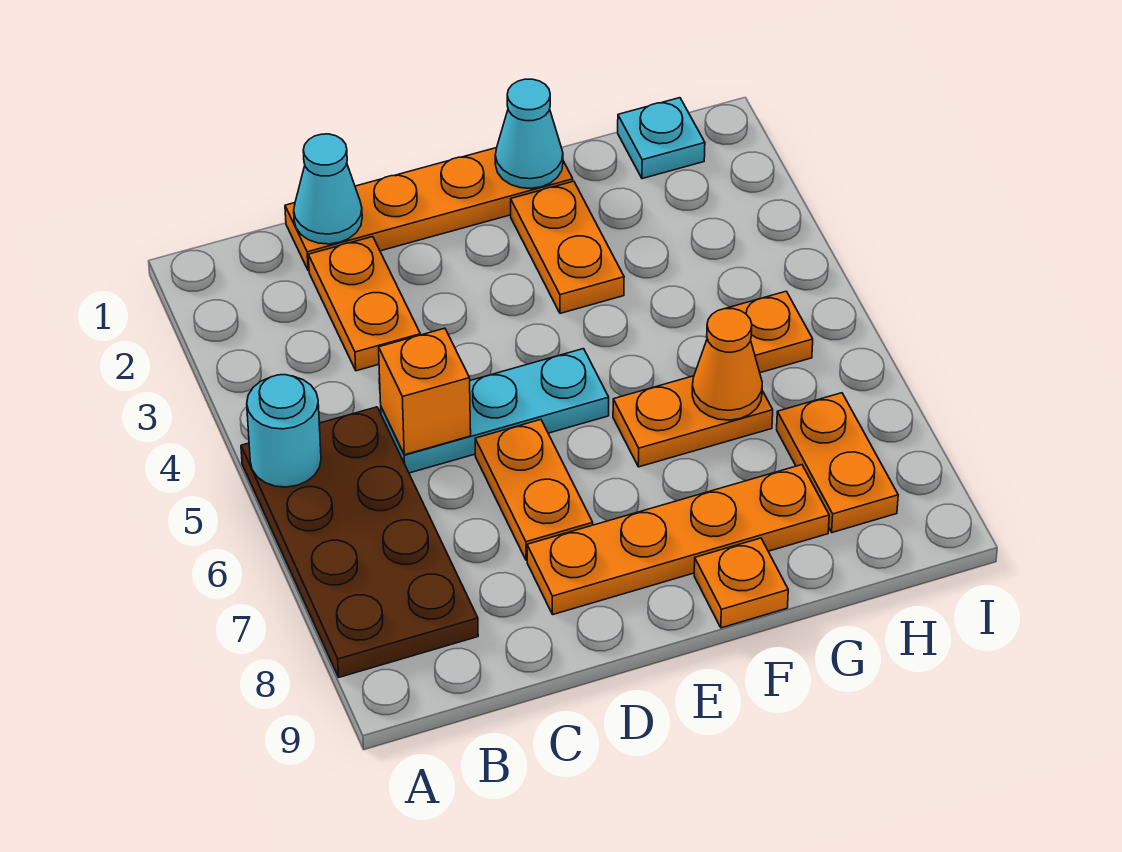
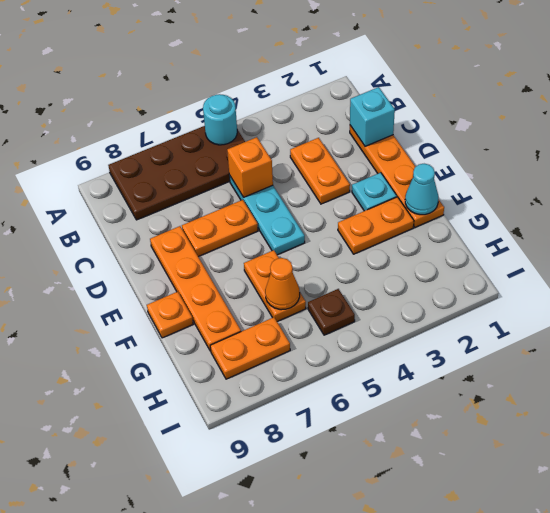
cyan cone C1 level 2 -> cyan brick C1 level 2
orange plate C2:C3 level 1 -> orange plate C3:D3 level 1
cyan plate H1 level 1 -> cyan plate E2 level 1
orange plate H5 level 1 -> brown plate H5 level 1

